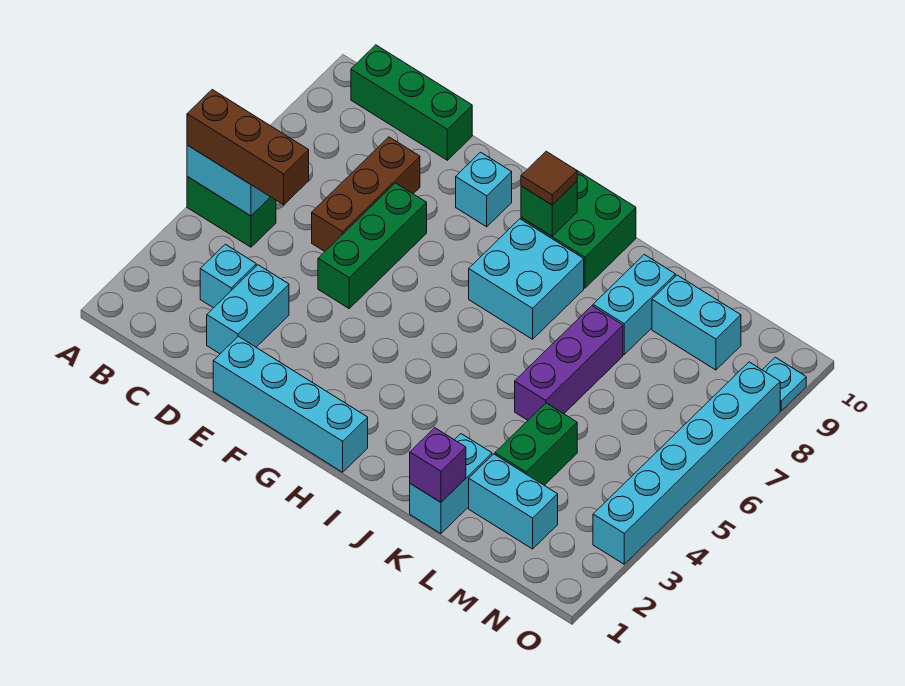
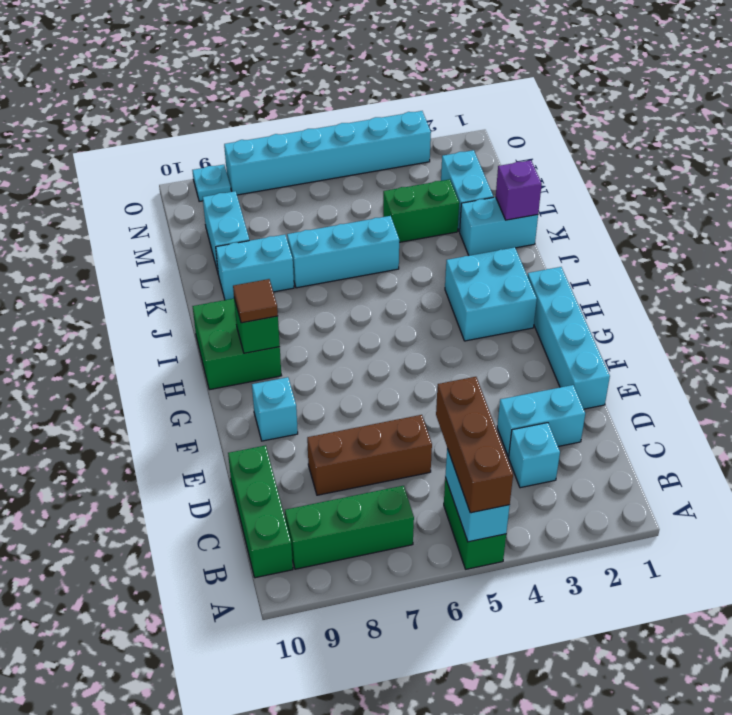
green brick E5:E7 level 1 -> green brick B7:B9 level 1
cyan brick H7:I8 level 1 -> cyan brick H2:I3 level 1
purple brick K5:K7 level 1 -> cyan brick K5:K7 level 1

